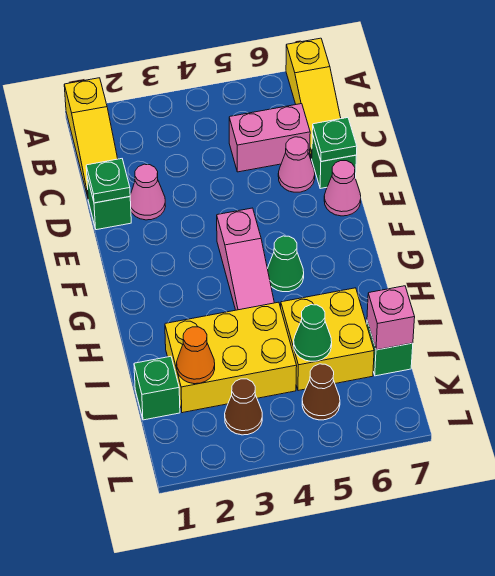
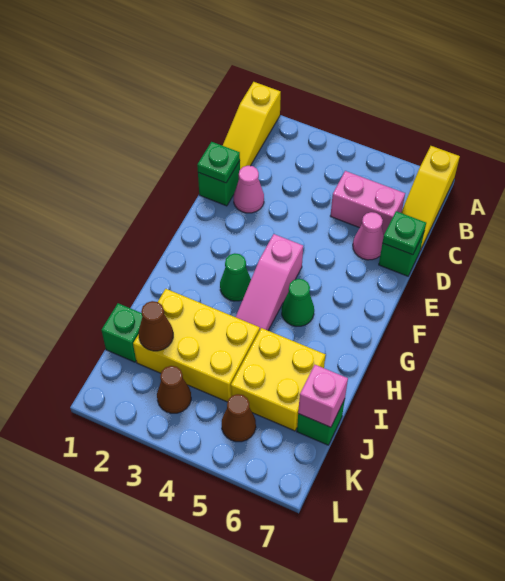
pink cone E7 level 1 -> none
orange cone J2 level 2 -> brown cone J2 level 2
green cone J5 level 2 -> green cone G3 level 1

